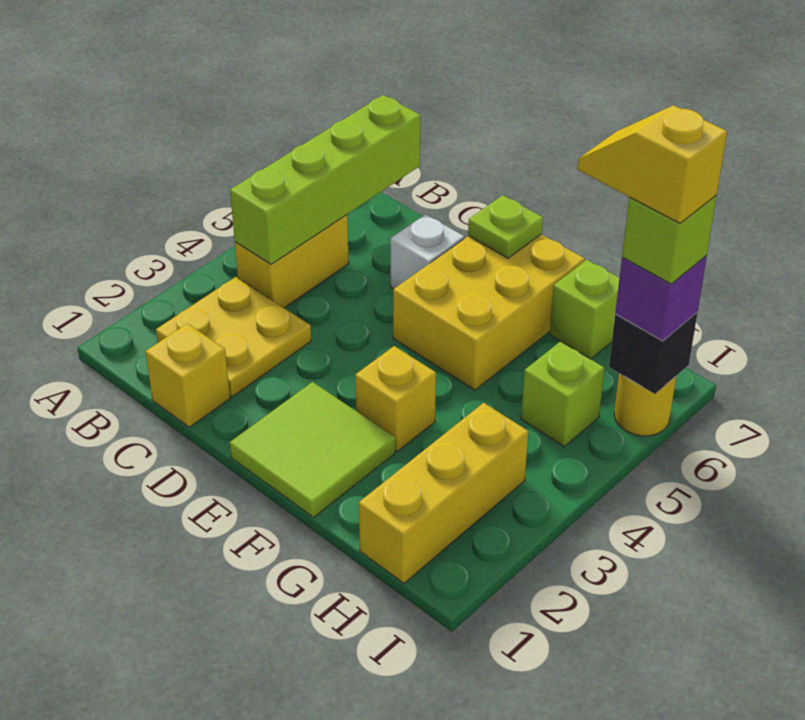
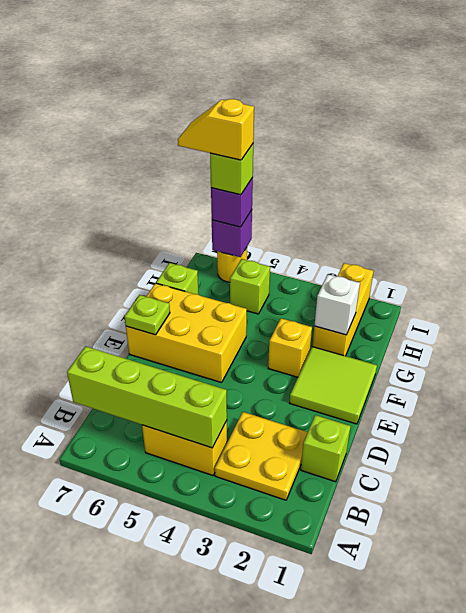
yellow brick C1 level 1 -> lime brick C1 level 1
white brick D6 level 1 -> white brick G2 level 2
yellow brick H1:H3 level 1 -> yellow brick G2:I2 level 1
yellow slope H6:I6 level 5 top I -> yellow slope I6:I7 level 5 top 6
black brick I6 level 2 -> purple brick I6 level 2

